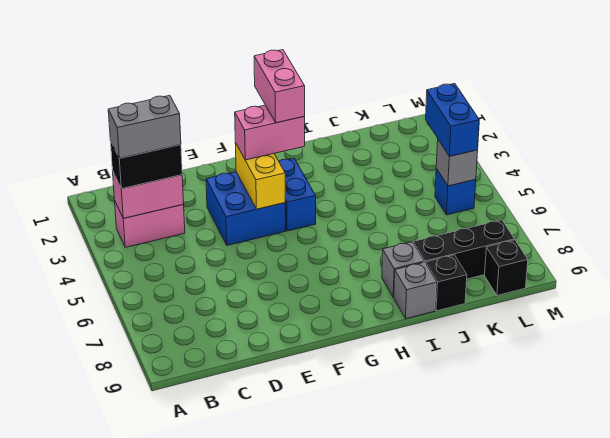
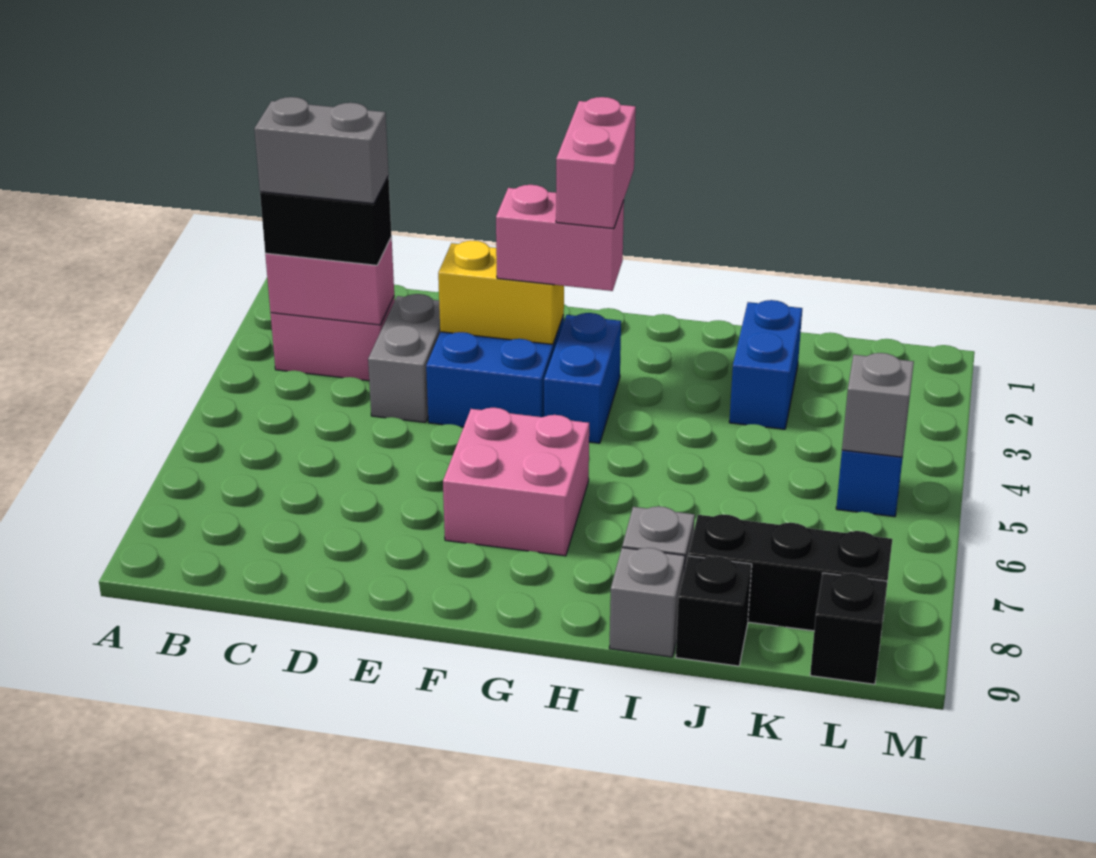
none -> grey brick D3:D4 level 1
yellow brick F3:F4 level 2 -> yellow brick E3:F3 level 2
none -> pink brick F6:G7 level 1
blue brick L4:L5 level 3 -> blue brick J2:J3 level 1

